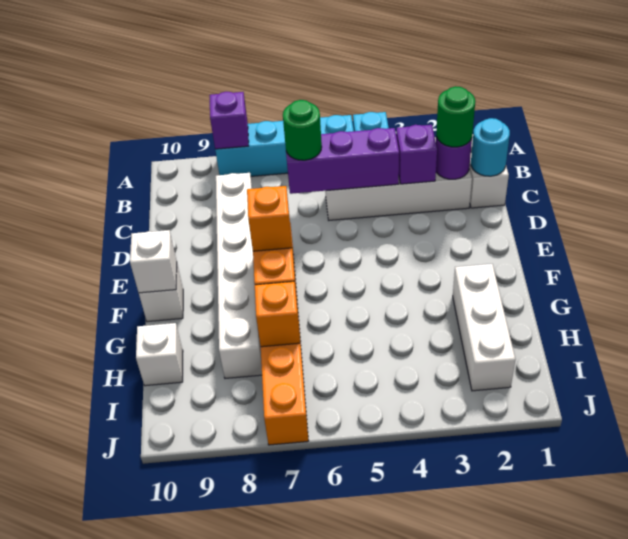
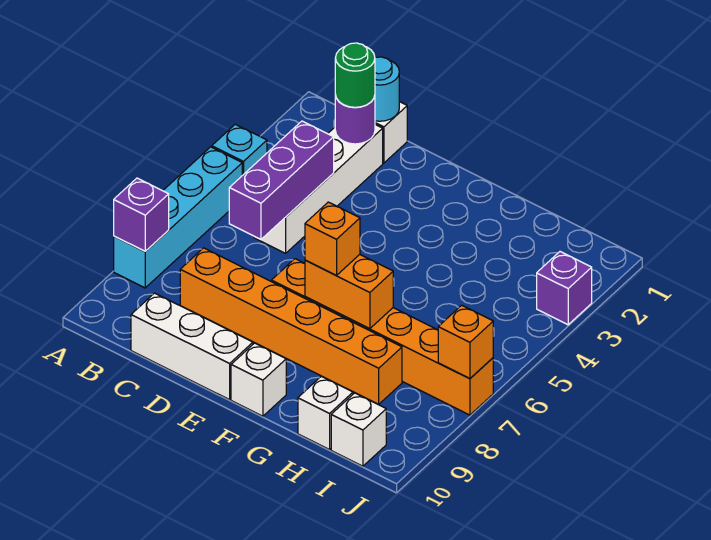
purple brick C3 level 2 -> purple brick J3 level 1
green round brick C6 level 3 -> none
white brick C8:H8 level 1 -> orange brick C8:H8 level 1
white brick F10 level 2 -> white brick I10 level 1
white brick G2:I2 level 1 -> white brick C10:E10 level 1
orange brick H7 level 2 -> orange brick J7 level 2

